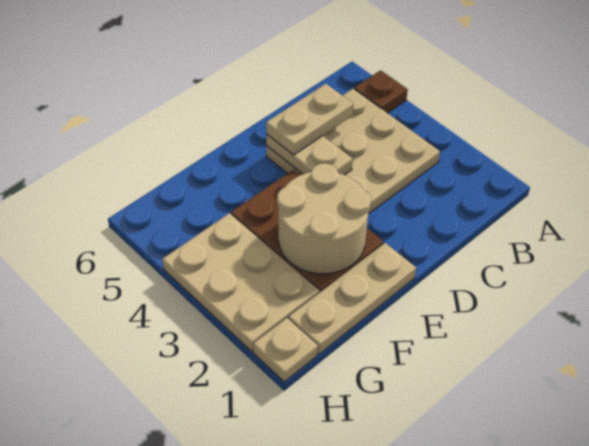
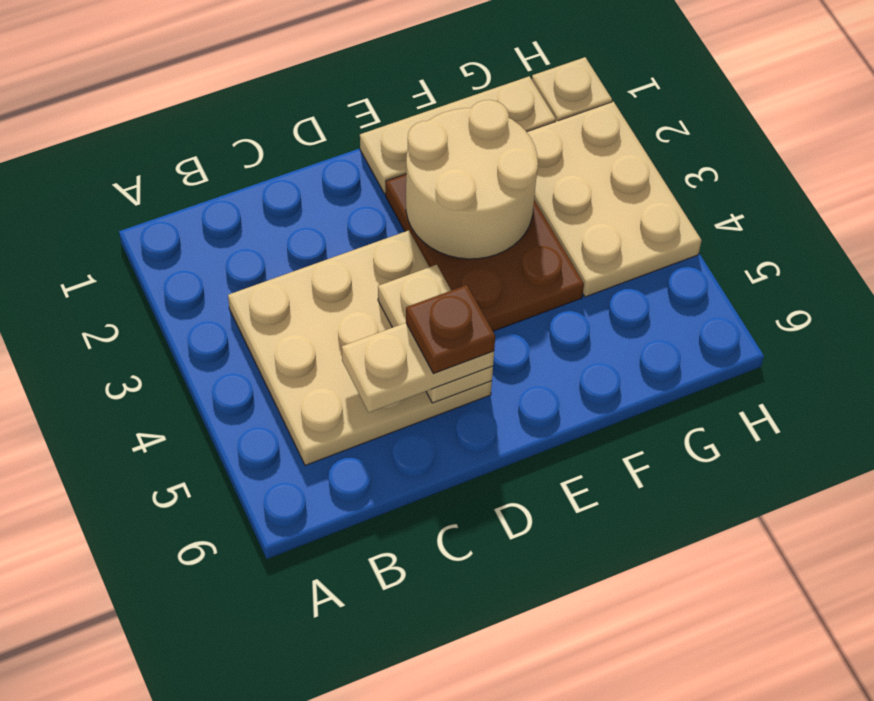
brown plate A5 level 1 -> brown plate D5 level 4

